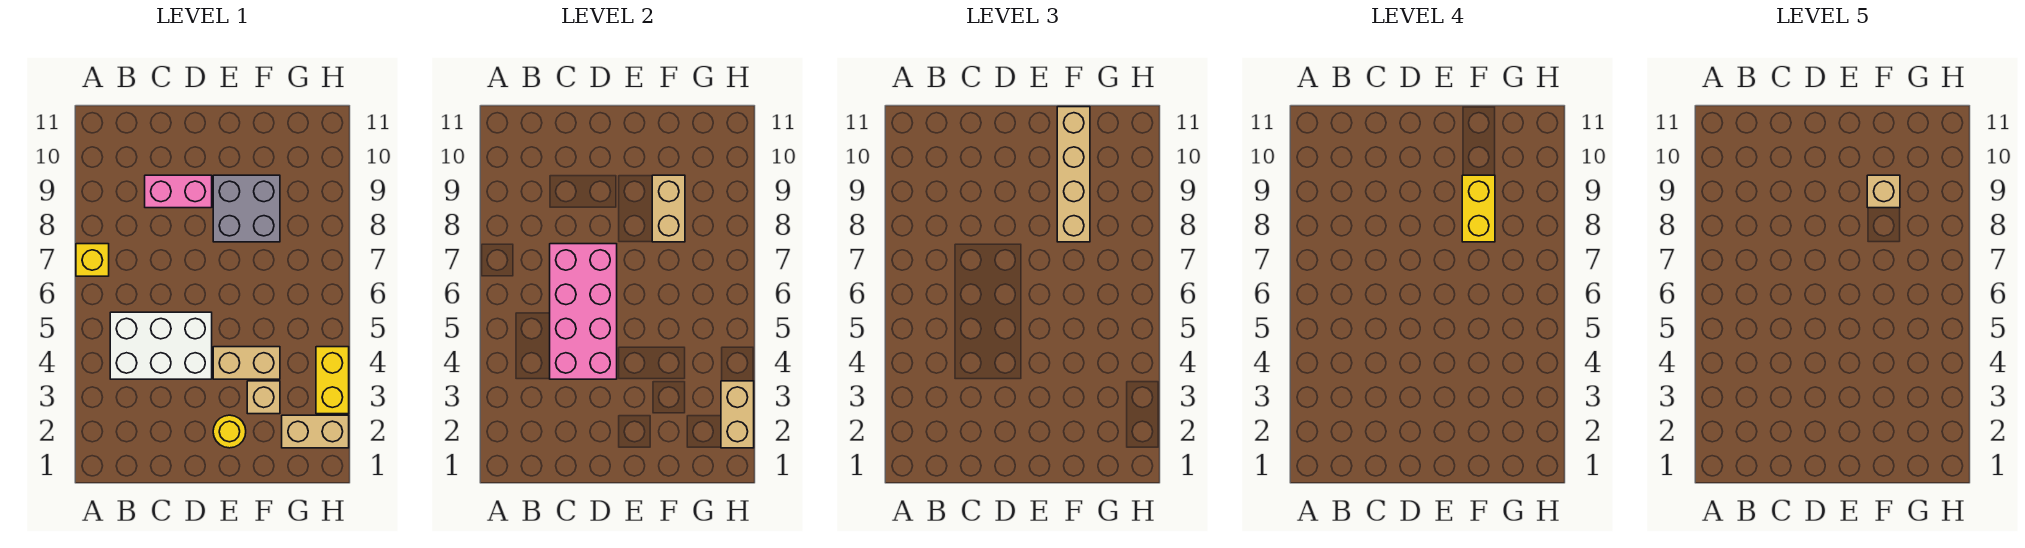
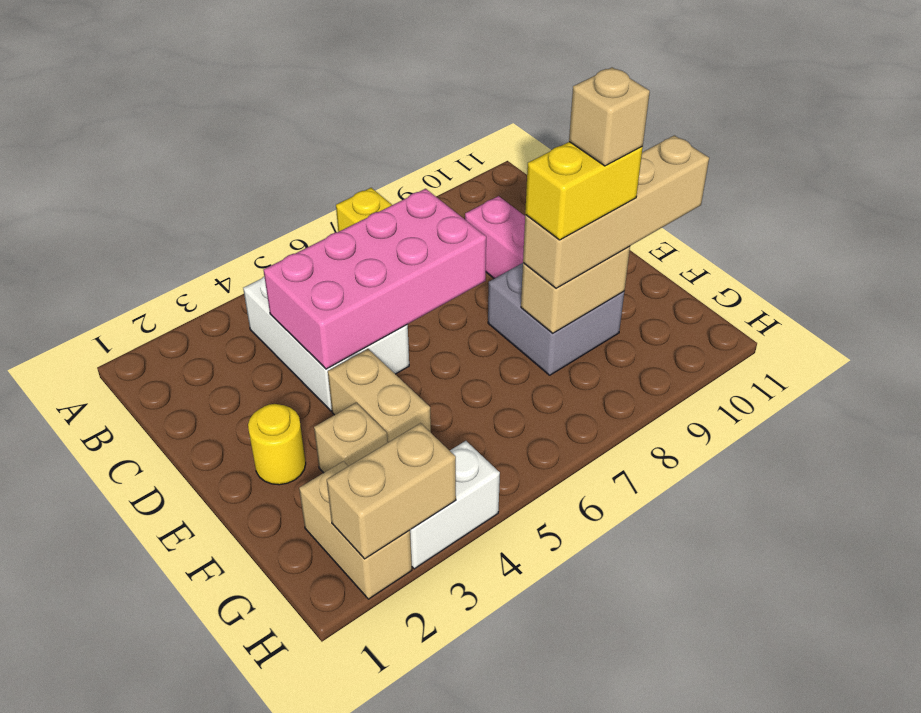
yellow brick H3:H4 level 1 -> white brick H3:H4 level 1

